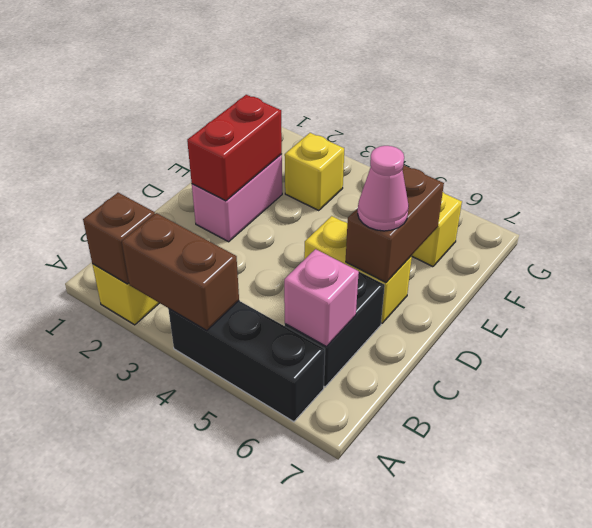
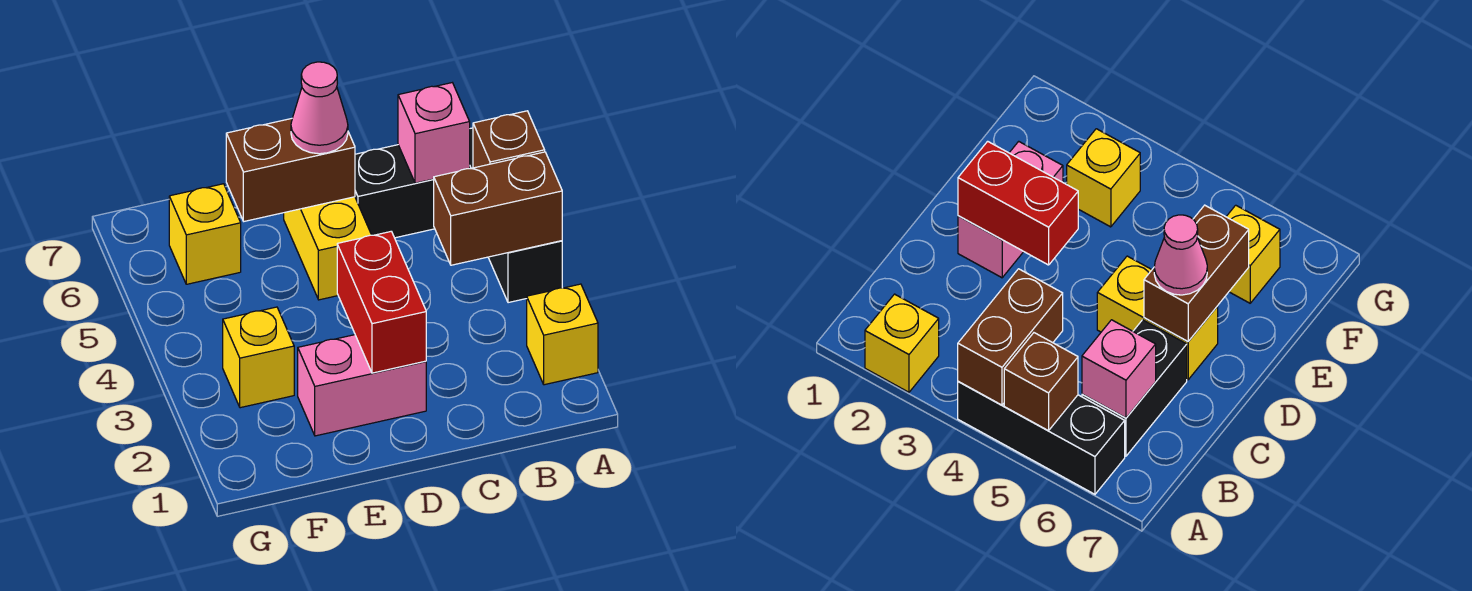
brown brick A2 level 2 -> brown brick A5 level 2
brown brick A3:A4 level 2 -> brown brick A4:B4 level 2
red brick D2:E2 level 2 -> red brick D2:D3 level 2

